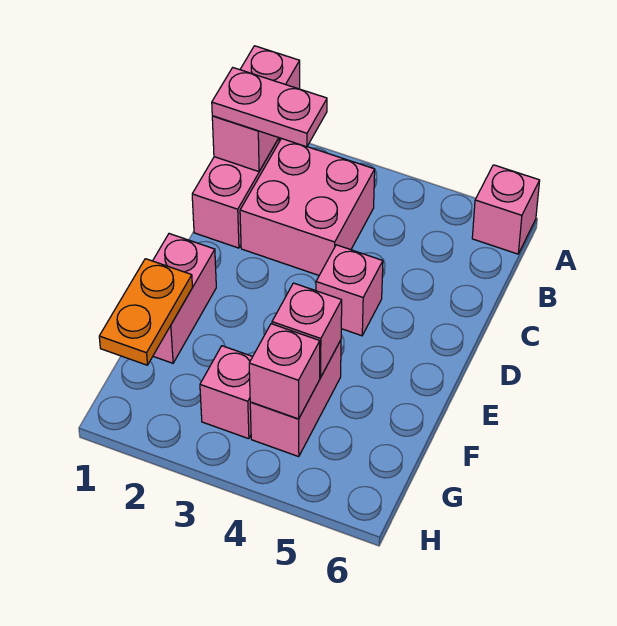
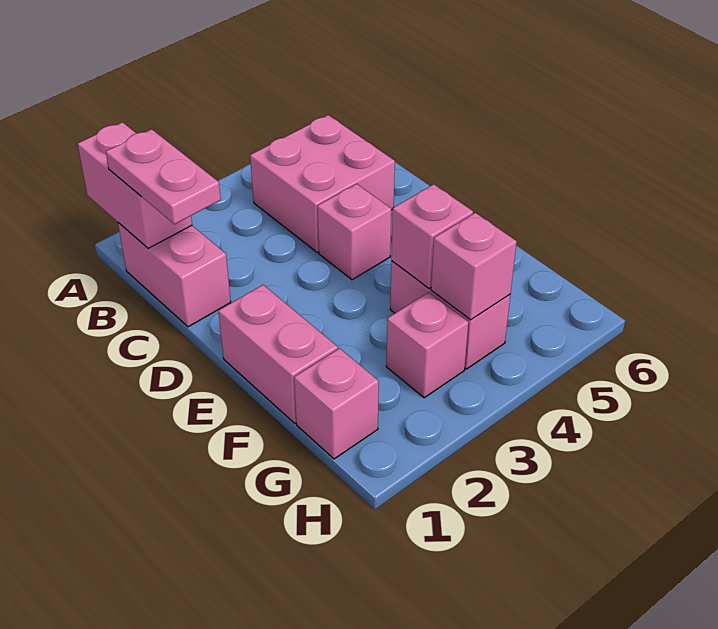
pink brick A6 level 1 -> pink brick G1 level 1
pink plate B1:B2 level 3 -> pink plate B1:C1 level 3
pink brick B2:C3 level 1 -> pink brick B4:C5 level 1
orange plate F1:G1 level 2 -> none

